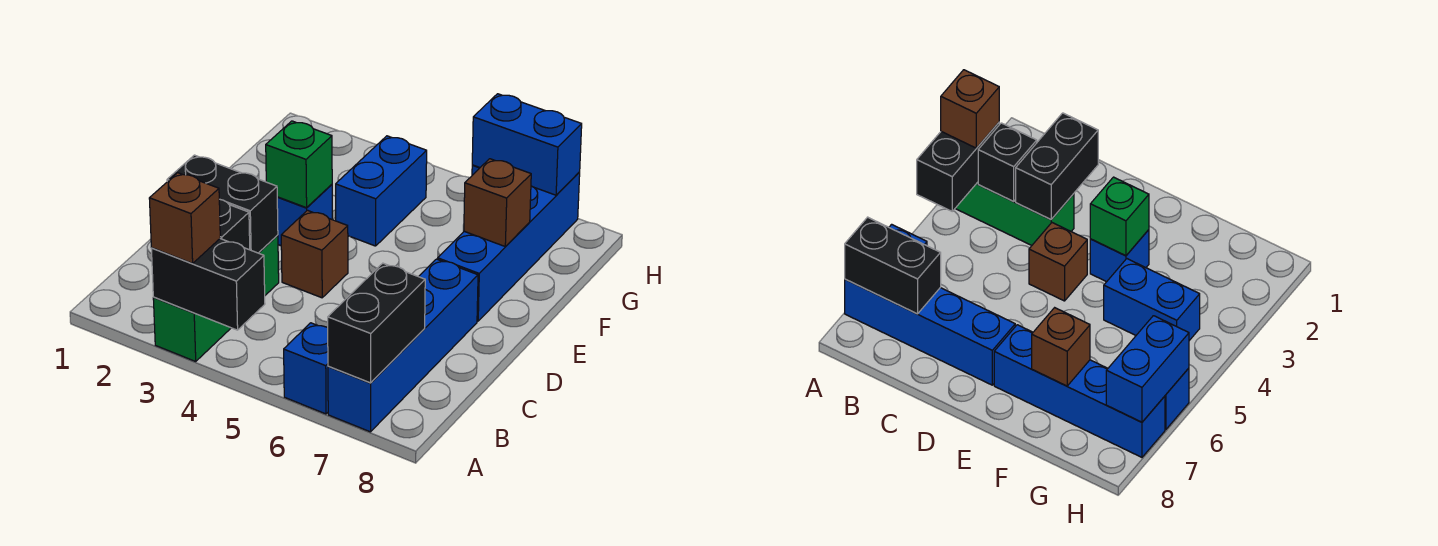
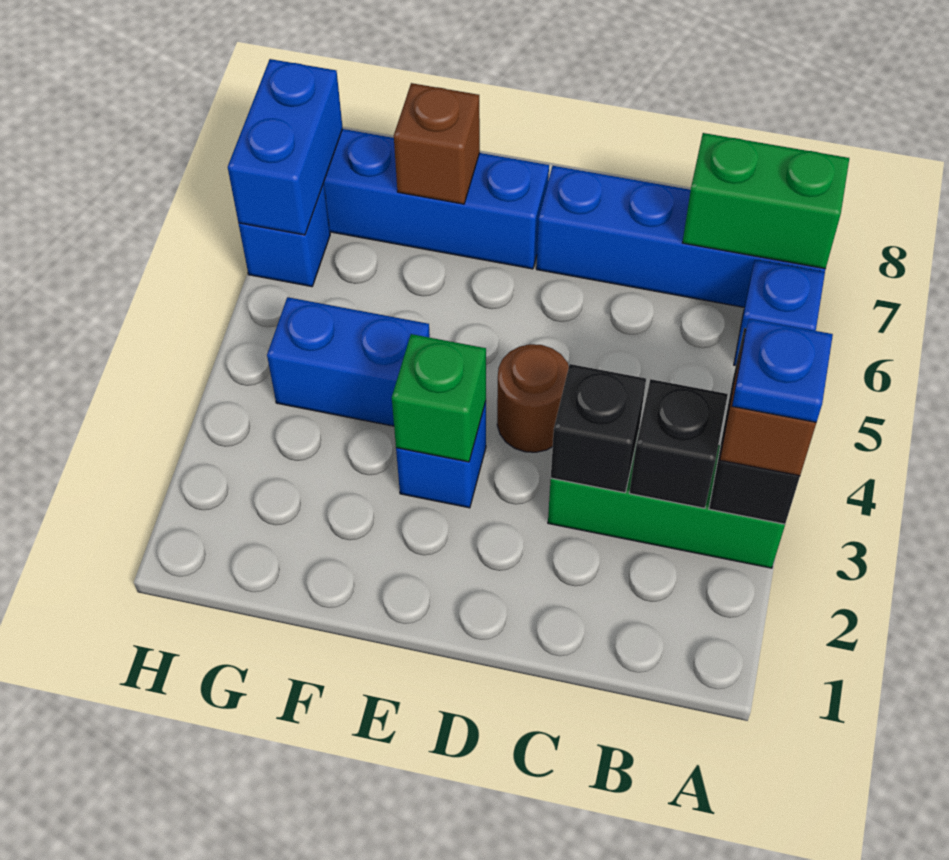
none -> blue plate A3 level 4
black brick A7:B7 level 2 -> green brick A7:B7 level 2
black brick C2:C3 level 2 -> black brick C3 level 2
brown brick D4 level 1 -> brown round brick D4 level 1

